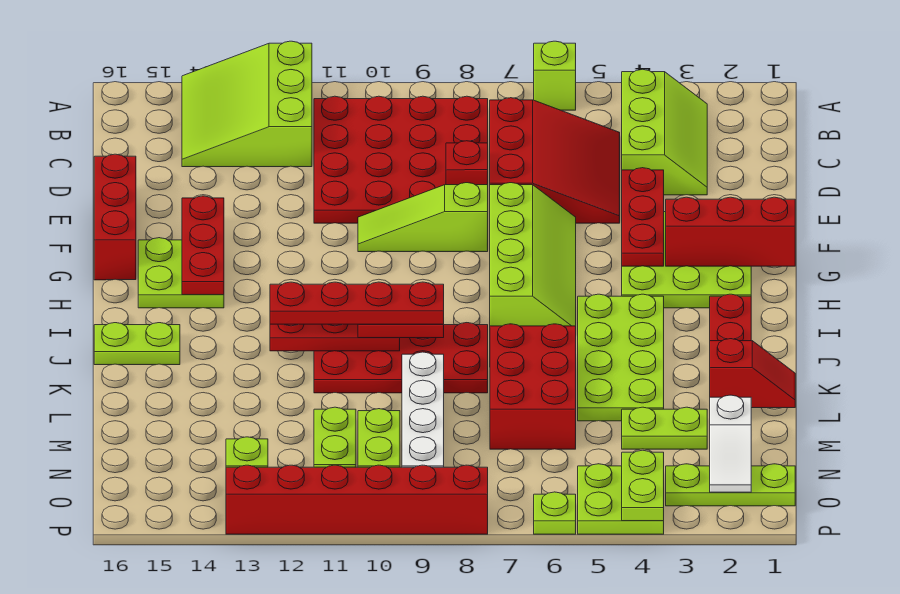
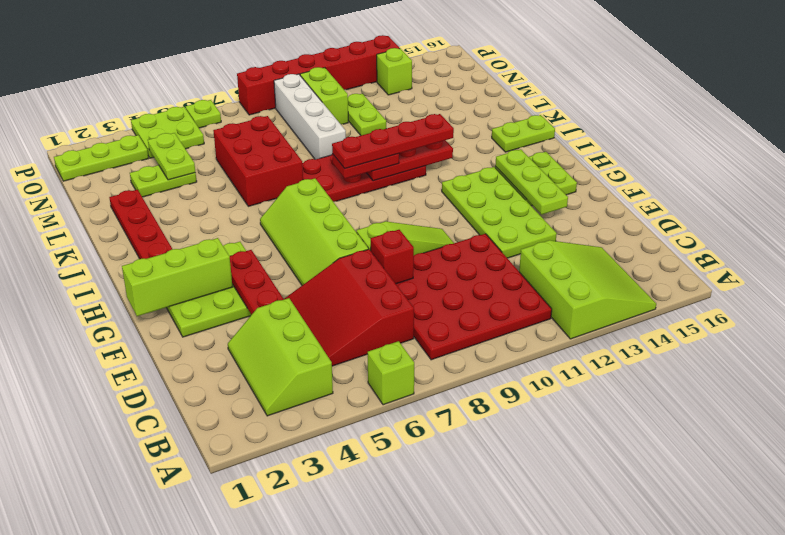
red brick E16:G16 level 1 -> none
red plate F14:H14 level 2 -> lime plate F14:H14 level 2
red brick G1:G3 level 2 -> lime brick G1:G3 level 2
lime plate I4:L5 level 1 -> lime plate E12:H13 level 1
red slope L1:L2 level 2 top 2 -> none
white slope N2:O2 level 2 top N -> none
lime plate O4:P4 level 2 -> lime plate M4:N4 level 2

